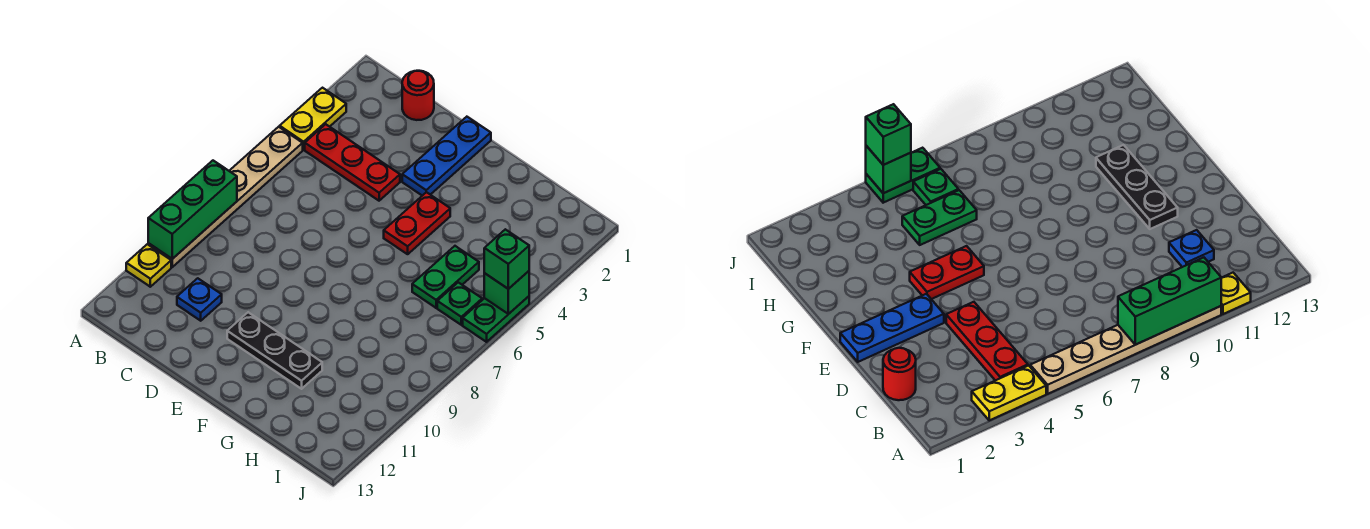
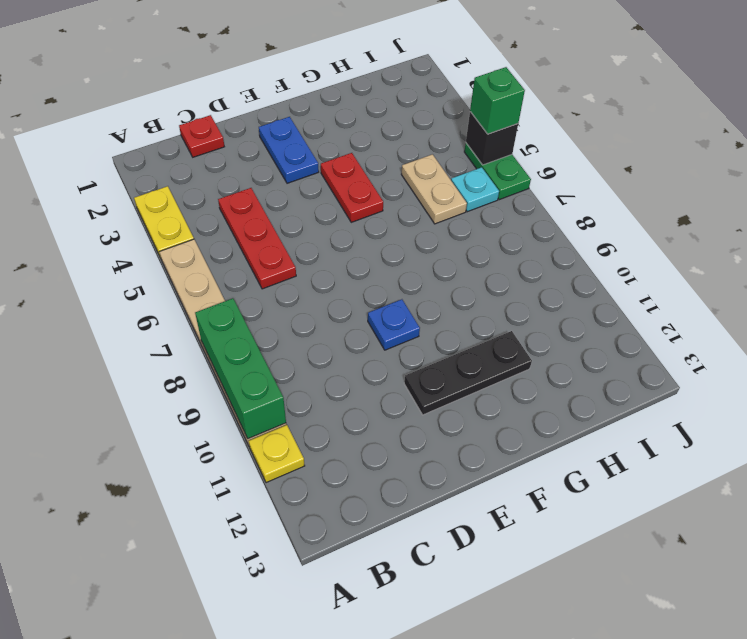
red plate B4:D4 level 1 -> red plate C4:C6 level 1
red round brick C1 level 1 -> red plate C1 level 1
blue plate C11 level 1 -> blue plate E9 level 1
blue plate E1:E3 level 1 -> blue plate E2:E3 level 1
green plate H5:H6 level 1 -> tan plate H5:H6 level 1
green plate I6 level 1 -> cyan plate I6 level 1
green brick J5 level 2 -> black brick J5 level 2

